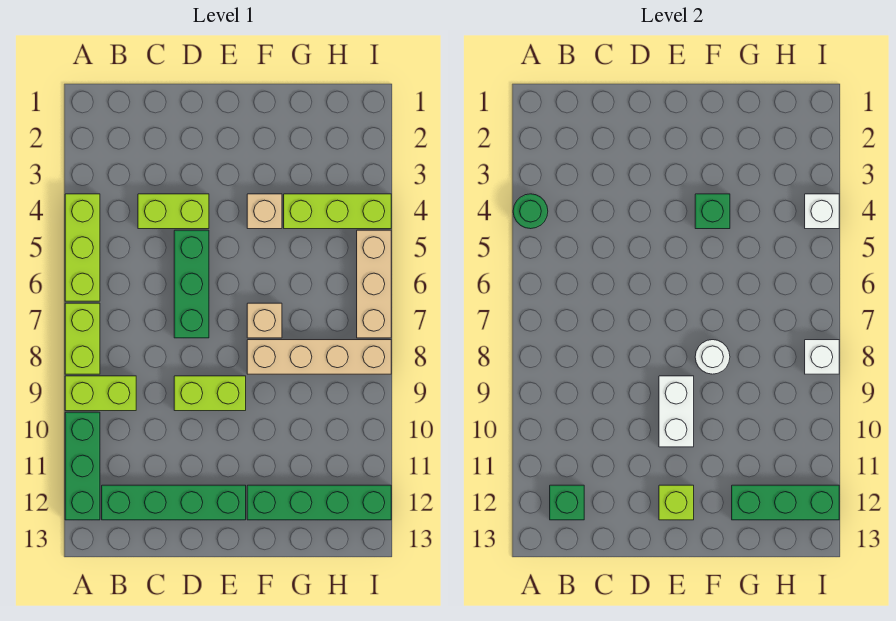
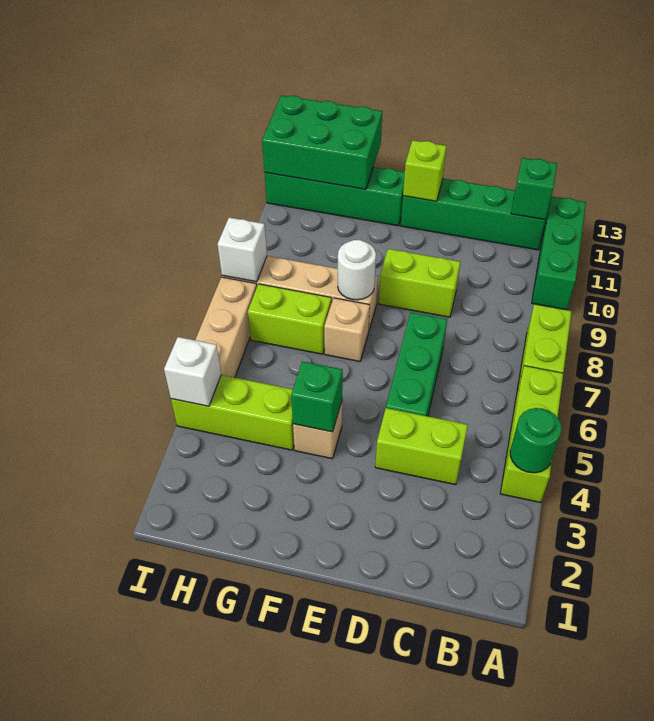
lime brick A9:B9 level 1 -> lime brick G7:H7 level 1
white brick E9:E10 level 2 -> none
green brick G12:I12 level 2 -> green brick G12:I13 level 2

